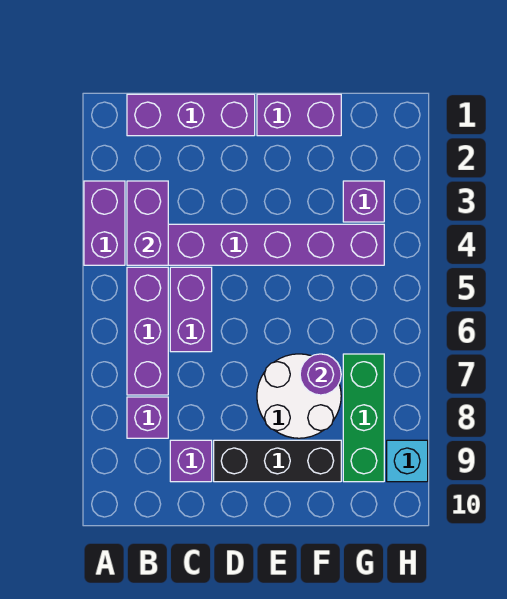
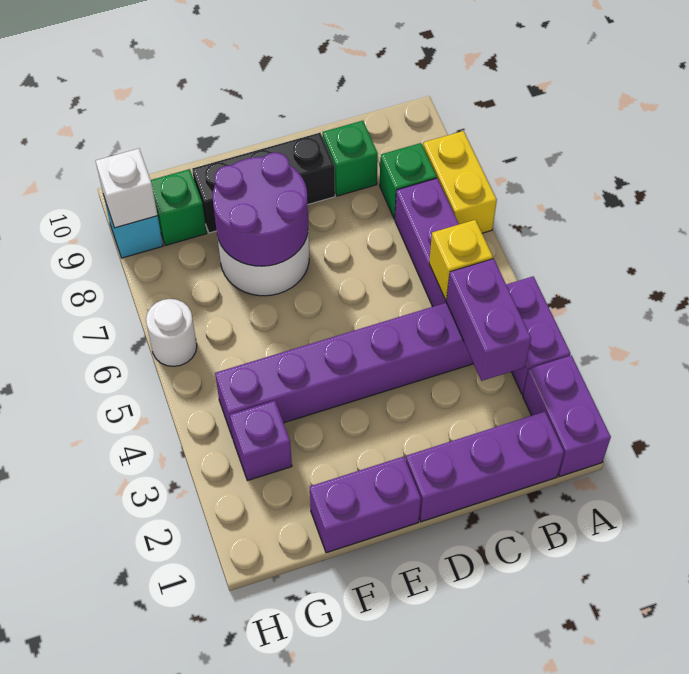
none -> yellow brick A7:A8 level 1
none -> yellow brick B5 level 2
purple brick B8 level 1 -> green brick B8 level 1
purple brick C5:C6 level 1 -> purple brick A1:A2 level 1
purple brick C9 level 1 -> green brick C9 level 1
purple round brick F7 level 2 -> purple round brick E7:F8 level 2
green brick G7:G9 level 1 -> green brick G9 level 1
none -> white round brick H6 level 1
none -> white brick H9 level 2

